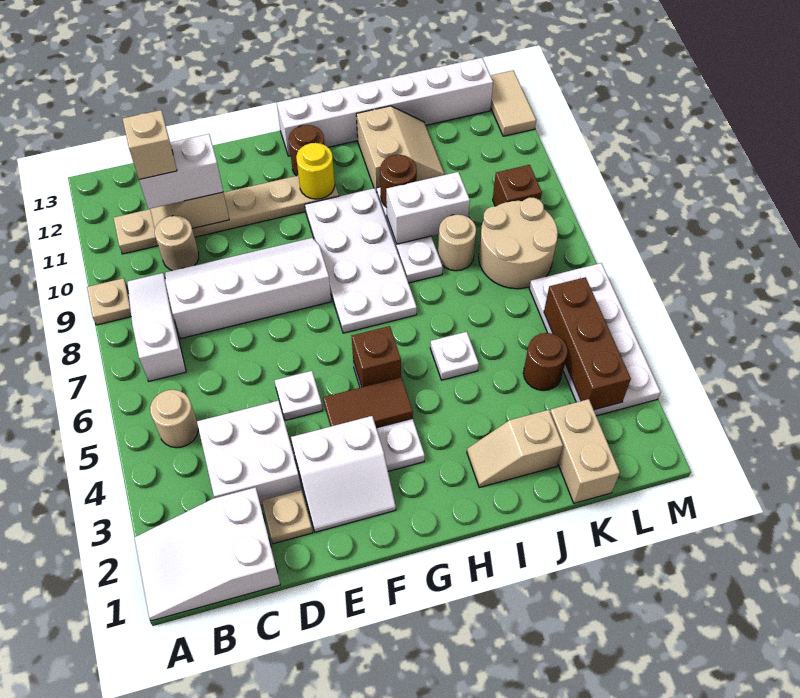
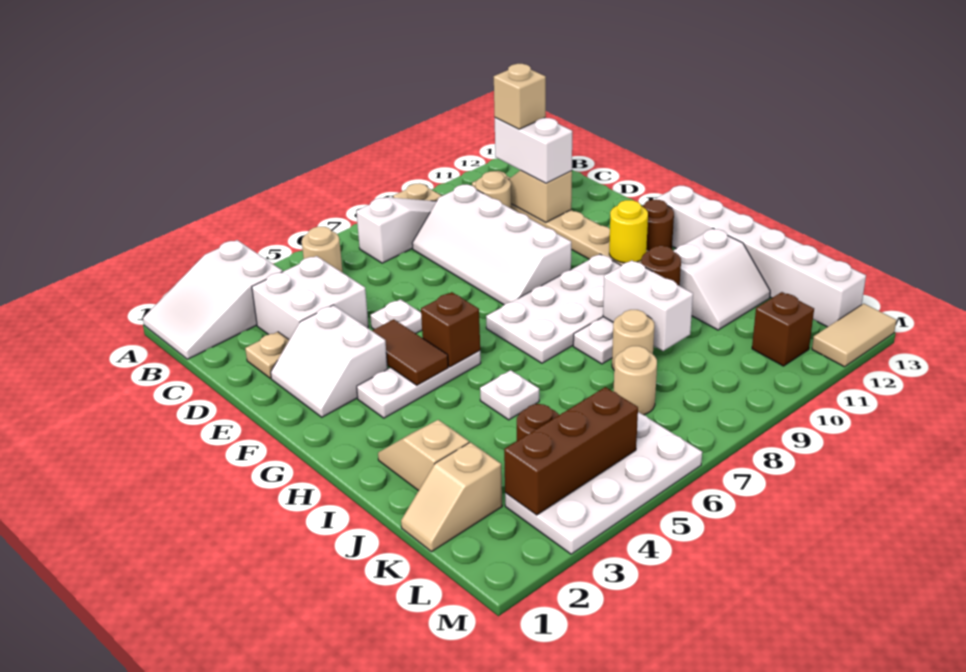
white slope A1:C2 level 1 top C -> white slope A1:B3 level 1 top 3
white slope C8:F9 level 1 top 8 -> white slope C8:F9 level 1 top 9
tan slope I11:J12 level 1 top I -> white slope I11:J12 level 1 top I
tan brick K1:K2 level 1 -> tan slope K1:K2 level 1 top 2
tan round brick K7:L8 level 1 -> tan round brick K7 level 1
brown brick L9 level 1 -> brown brick L11 level 1

